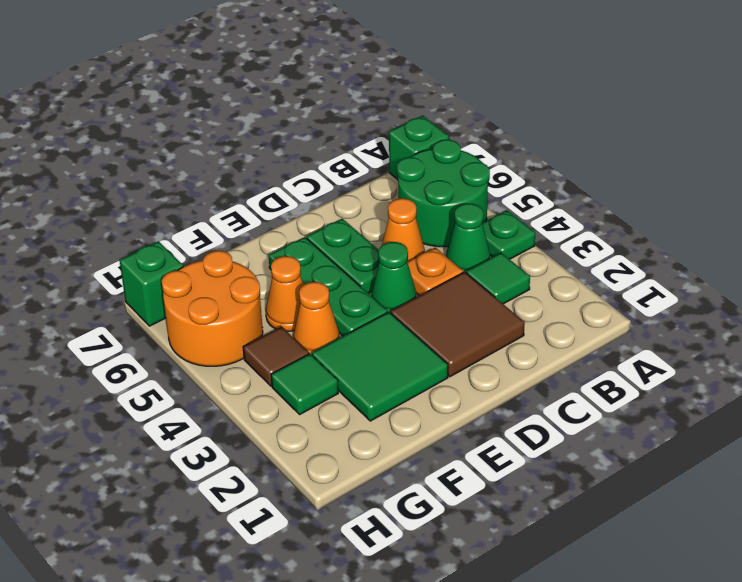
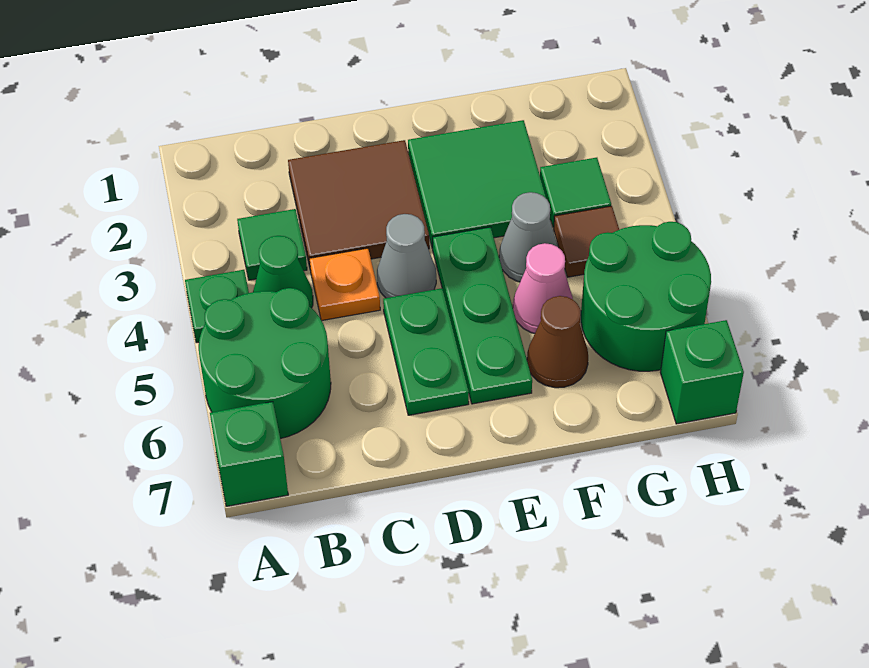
orange cone C5 level 1 -> none
green cone D4 level 1 -> grey cone D4 level 1
orange cone F4 level 1 -> grey cone F4 level 1
orange cone F5 level 1 -> pink cone F5 level 1
none -> brown cone F6 level 1
orange round brick G5:H6 level 1 -> green round brick G5:H6 level 1

